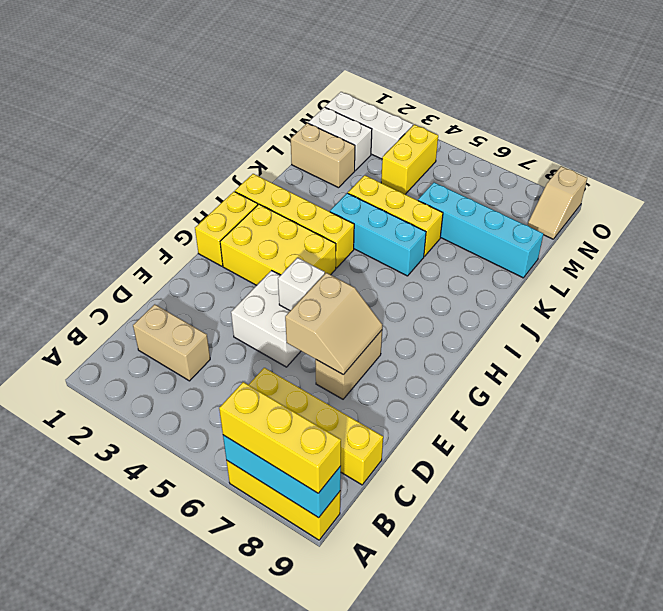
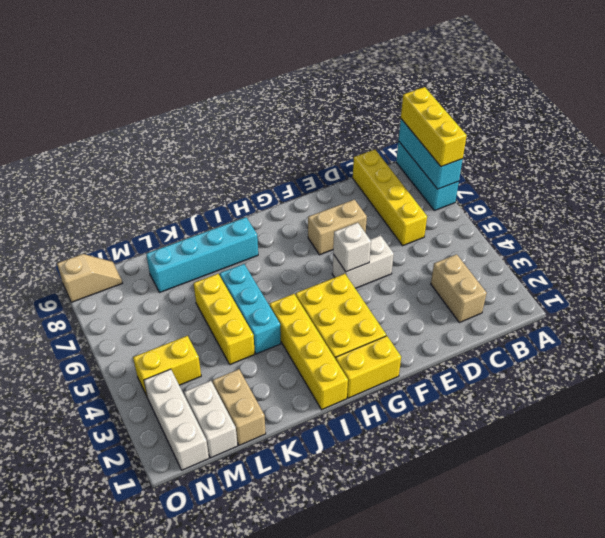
yellow brick A7:A9 level 1 -> cyan brick A7:A9 level 1
white brick E4:F5 level 1 -> white brick E5:F5 level 1
tan slope E6:F7 level 2 top 6 -> none
cyan brick L6:L9 level 1 -> cyan brick I8:L8 level 1

